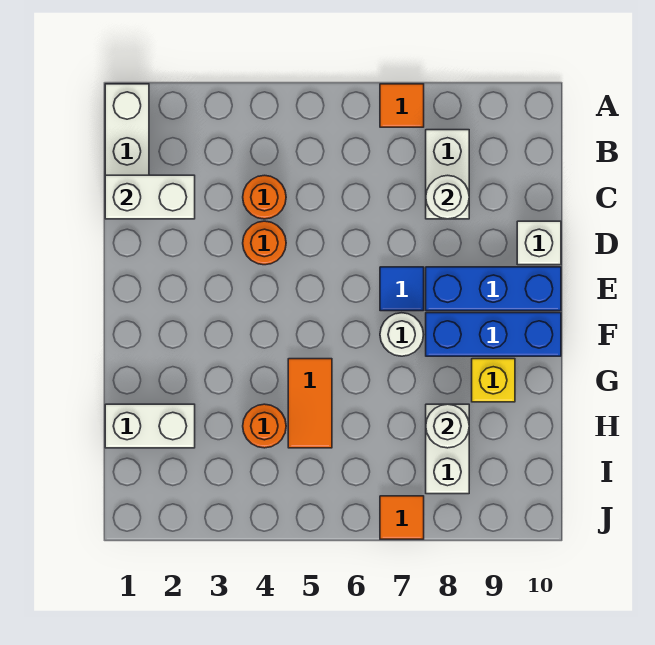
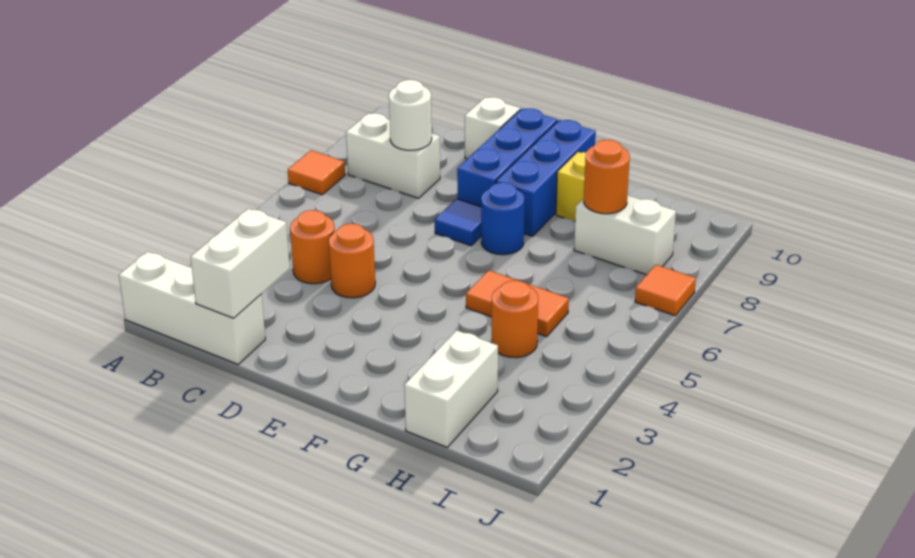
white round brick F7 level 1 -> blue round brick F7 level 1
white round brick H8 level 2 -> orange round brick H8 level 2

